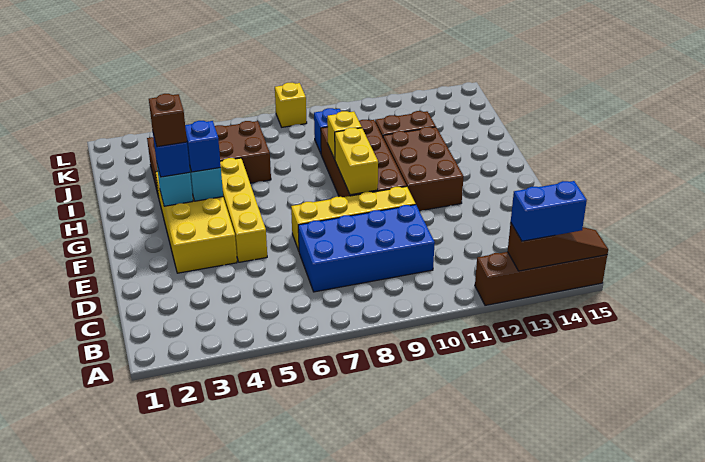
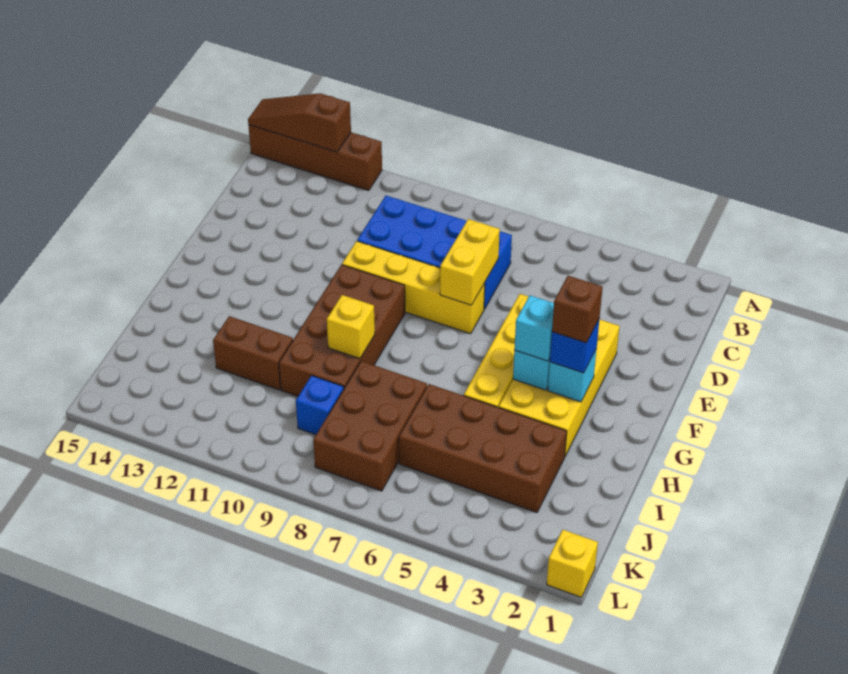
blue brick A13:A14 level 3 -> none
yellow brick F9:G9 level 2 -> yellow brick D7:E7 level 2
brown brick F11:H12 level 1 -> brown brick I7:K8 level 1
blue brick G4 level 3 -> cyan brick G4 level 3
yellow brick L8 level 1 -> yellow brick L1 level 1

